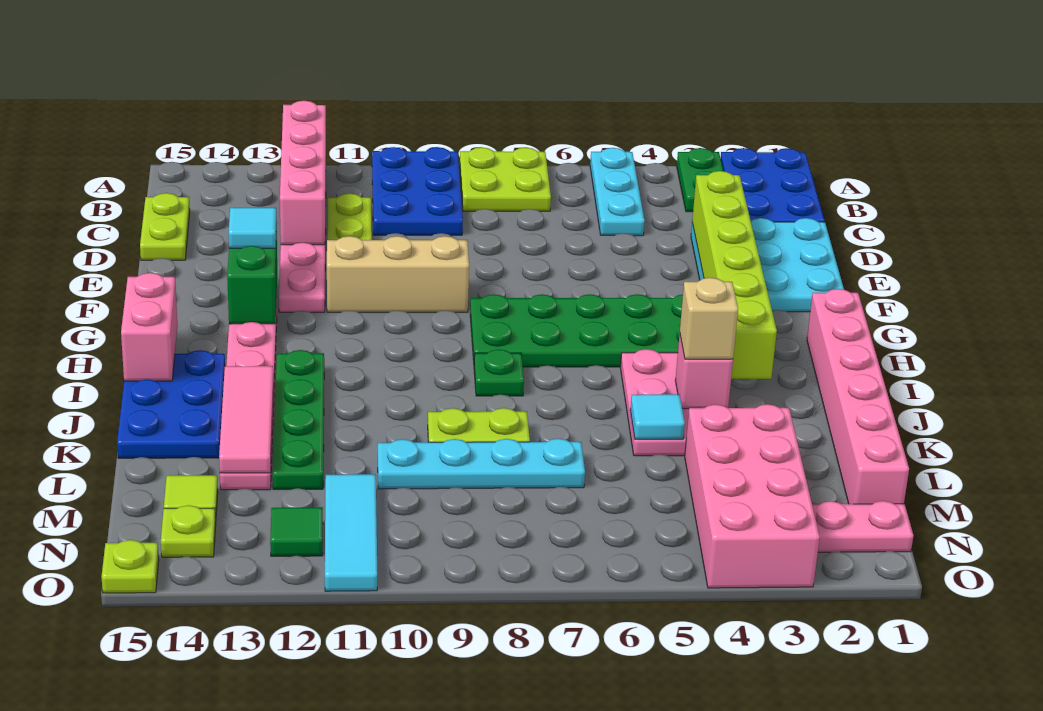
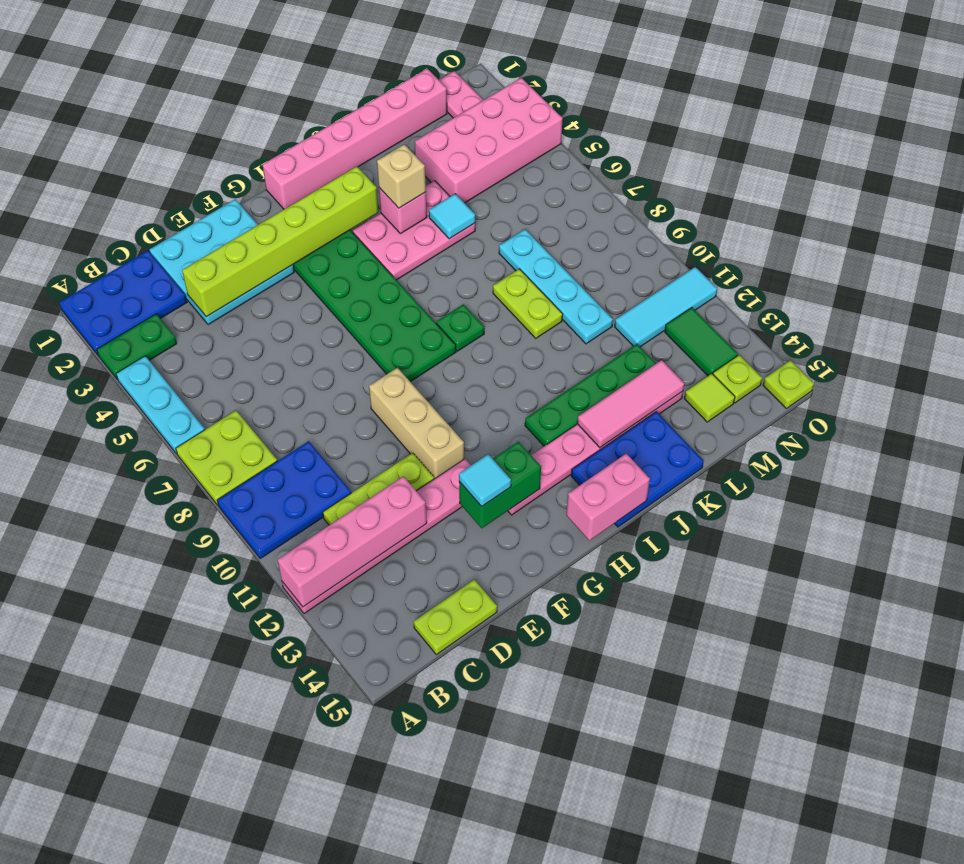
cyan plate A5:C5 level 1 -> cyan plate A4:A6 level 1
green tile N12 level 1 -> green tile N12:N13 level 1

